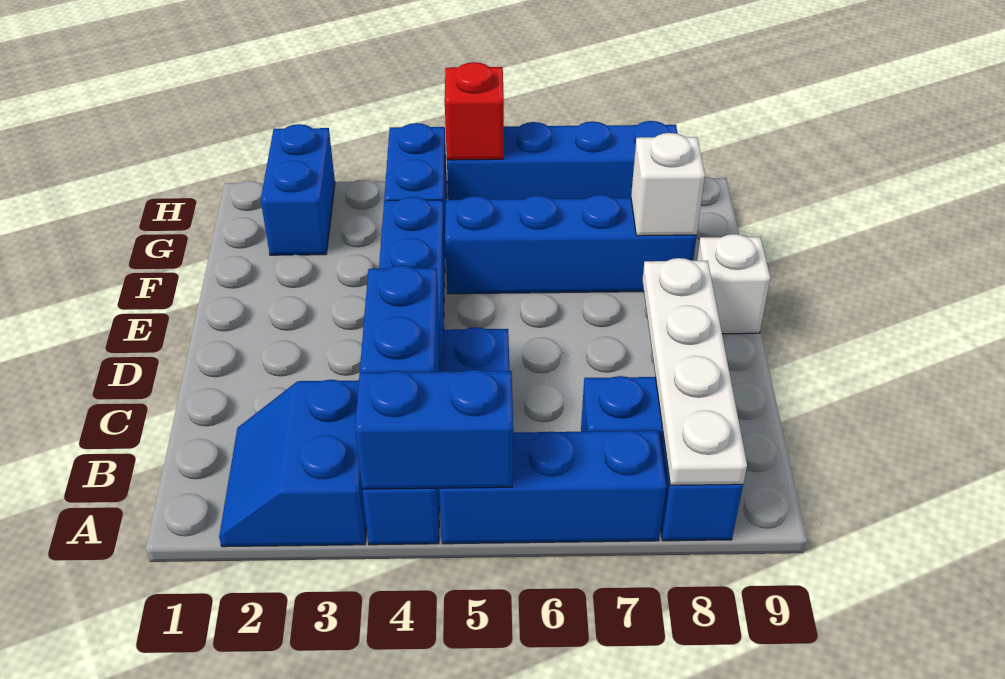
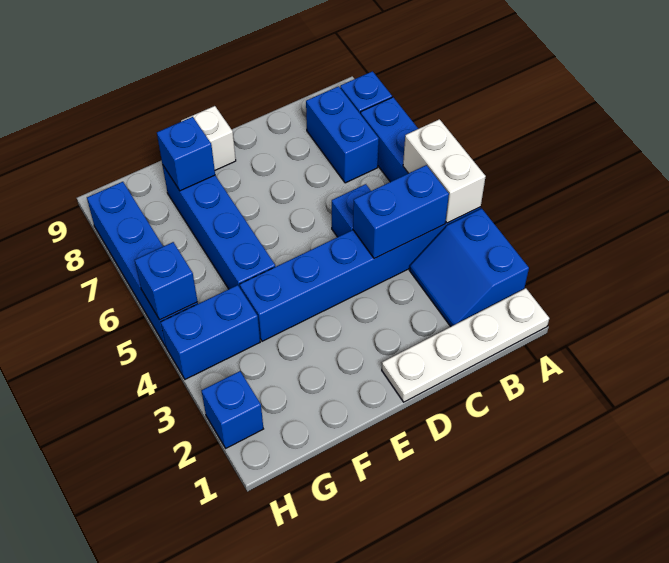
blue slope A2:B3 level 1 top 3 -> blue slope A2:B3 level 1 top A
blue brick A4:A5 level 2 -> white brick A4:A5 level 2
white plate A8:D8 level 2 -> white plate A1:D1 level 1
white brick F8 level 2 -> blue brick F8 level 2
blue brick G2:H2 level 1 -> blue brick H2 level 1
red brick H5 level 2 -> blue brick H5 level 2

